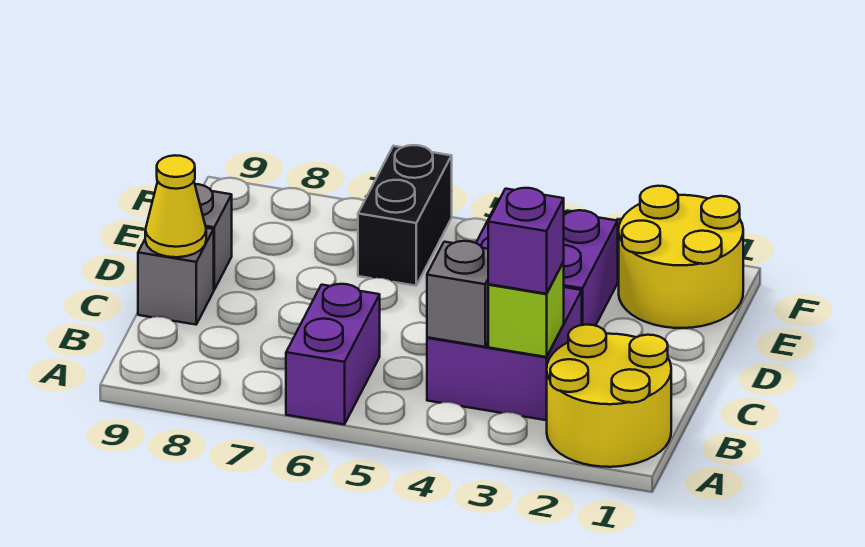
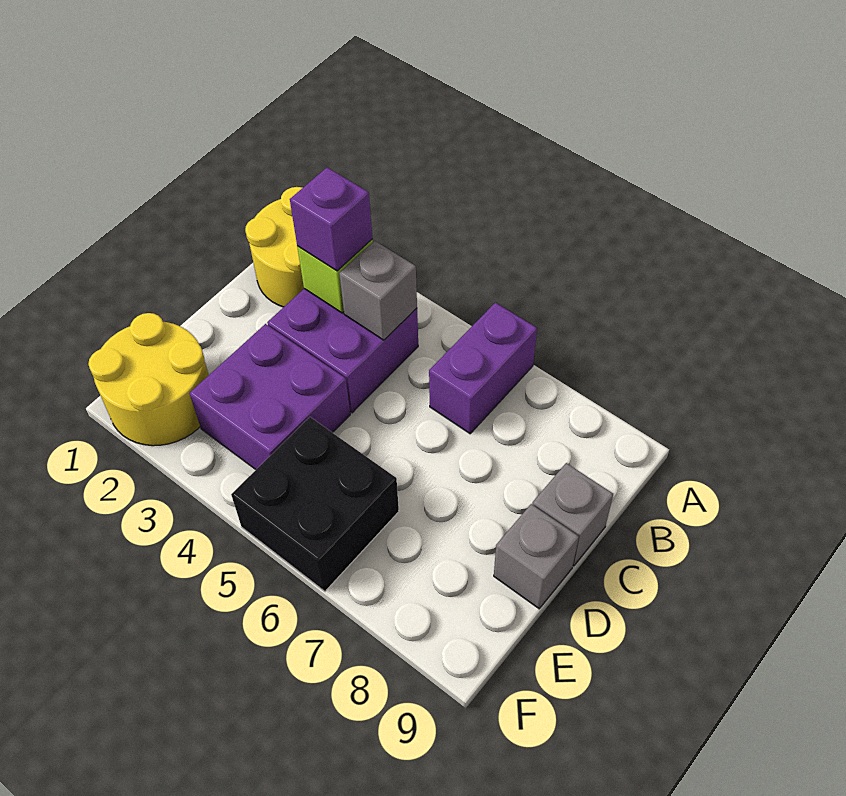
yellow cone C9 level 2 -> none
black brick E6:F6 level 1 -> black brick E5:F6 level 1

